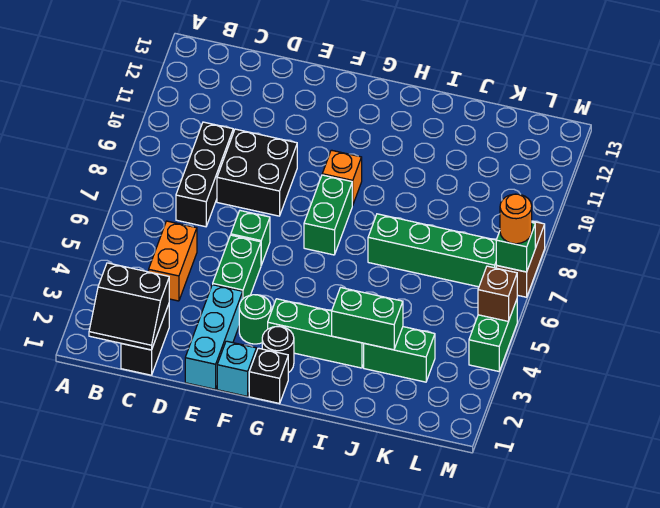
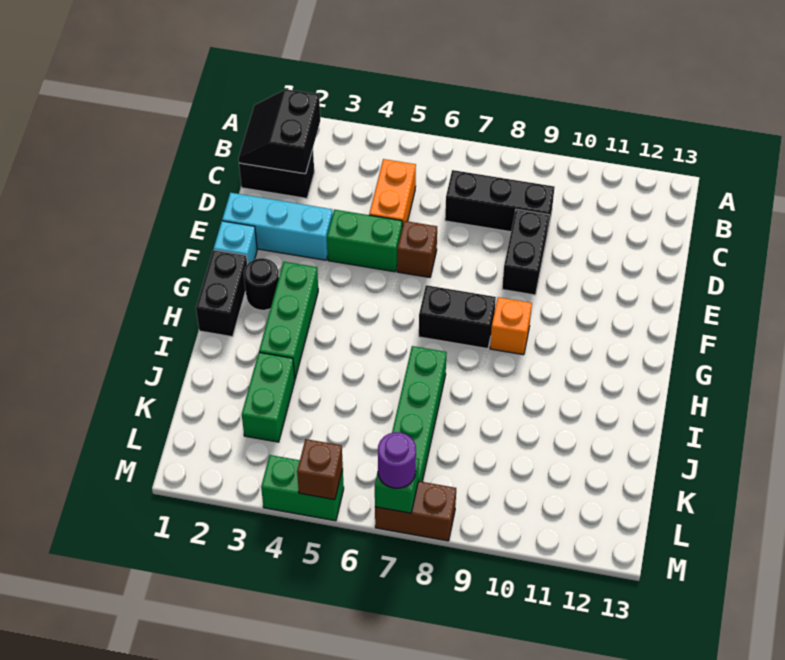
orange brick C4:C5 level 1 -> orange brick C5:D5 level 1
black brick D8:E9 level 1 -> black brick D9:E9 level 1
green brick E6 level 1 -> brown brick E6 level 1
green round brick F3 level 1 -> none
black brick G1 level 1 -> black brick G1:H1 level 1
green brick G7:G8 level 1 -> black brick G7:G8 level 1
green brick I3:J3 level 2 -> none
orange round brick M7 level 3 -> purple round brick M7 level 3

